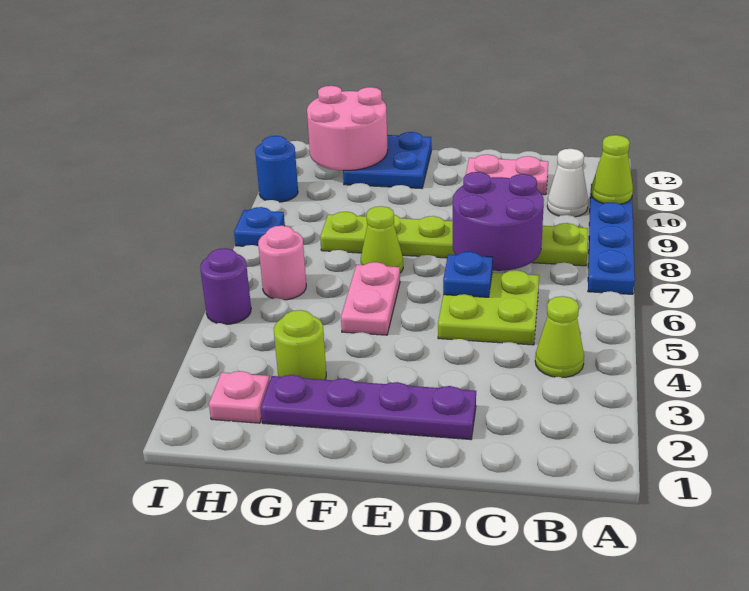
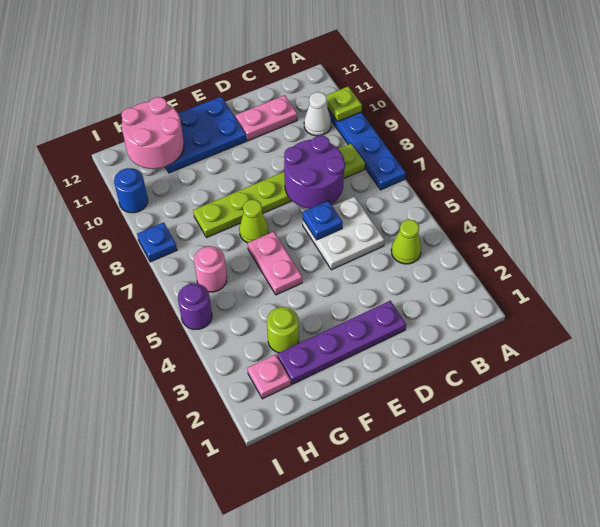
lime cone A10 level 2 -> lime plate A10 level 2
lime plate C5:D6 level 1 -> white plate C5:D6 level 1
blue plate F11:G12 level 1 -> blue plate E11:G12 level 1

